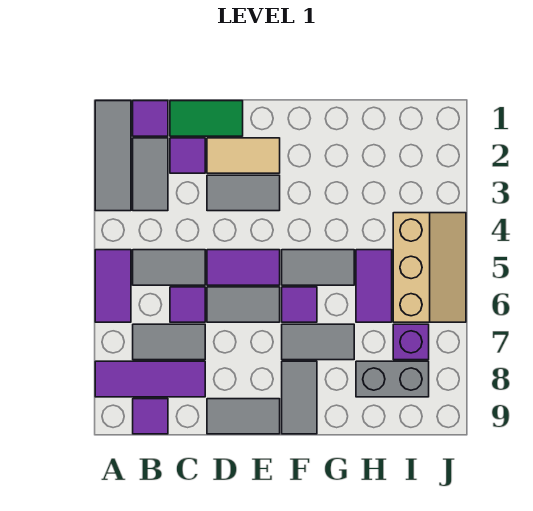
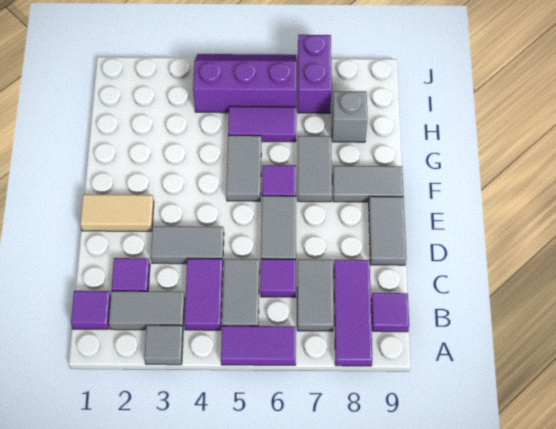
grey tile A1:A3 level 1 -> grey tile A3 level 1
green tile C1:D1 level 1 -> none
tan tile D2:E2 level 1 -> tan tile E1:E2 level 1
grey tile D3:E3 level 1 -> grey tile D3:D4 level 1
purple tile D5:E5 level 1 -> purple tile B4:C4 level 1
grey brick H8:I8 level 1 -> grey brick H8 level 1
tan slope I4:J6 level 1 top I -> purple slope I4:J6 level 1 top I
purple brick I7 level 1 -> purple brick I7:J7 level 1

